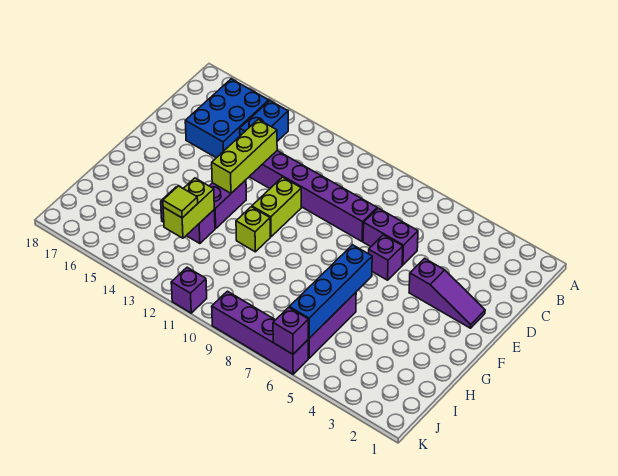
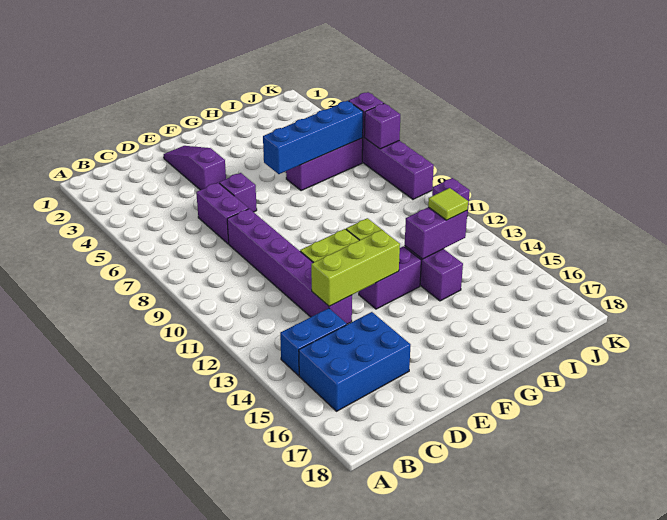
lime brick H13:I13 level 2 -> purple brick H13:I13 level 2
none -> purple brick K7 level 2

